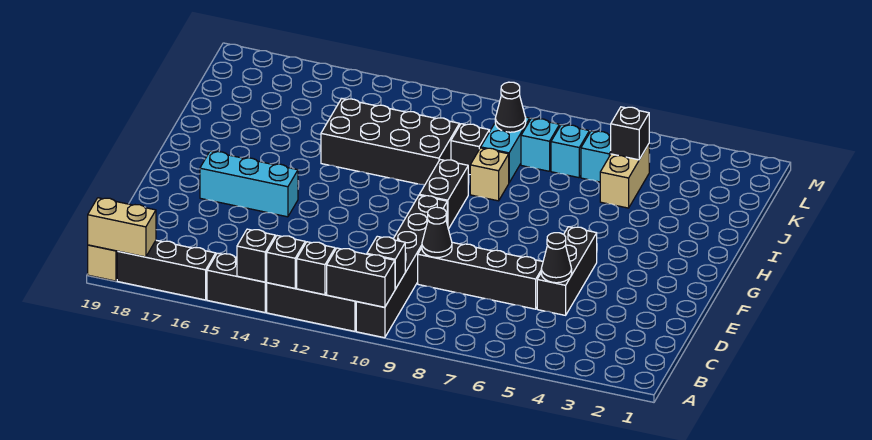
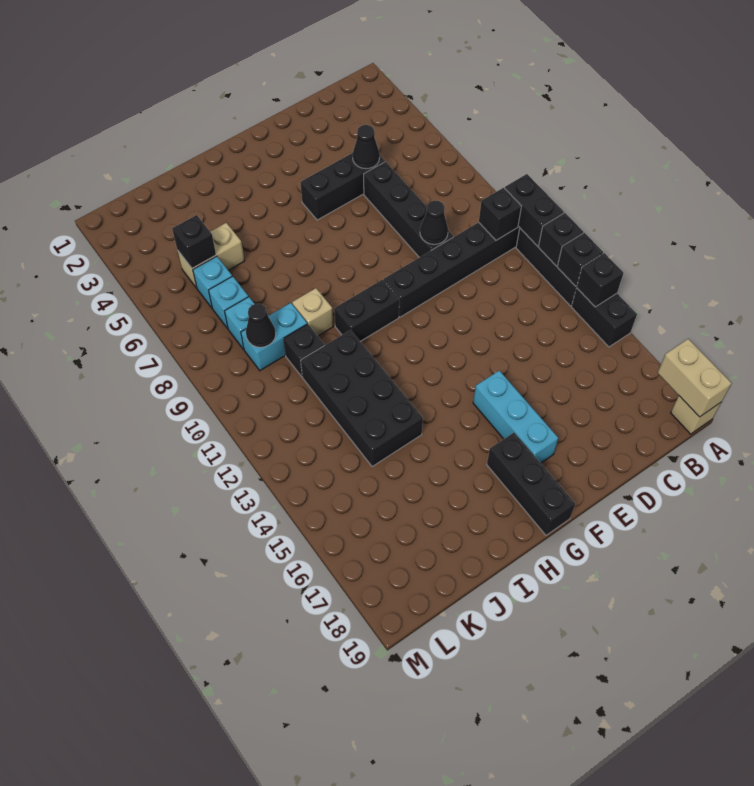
black brick A16:A18 level 1 -> black brick G17:G19 level 1

